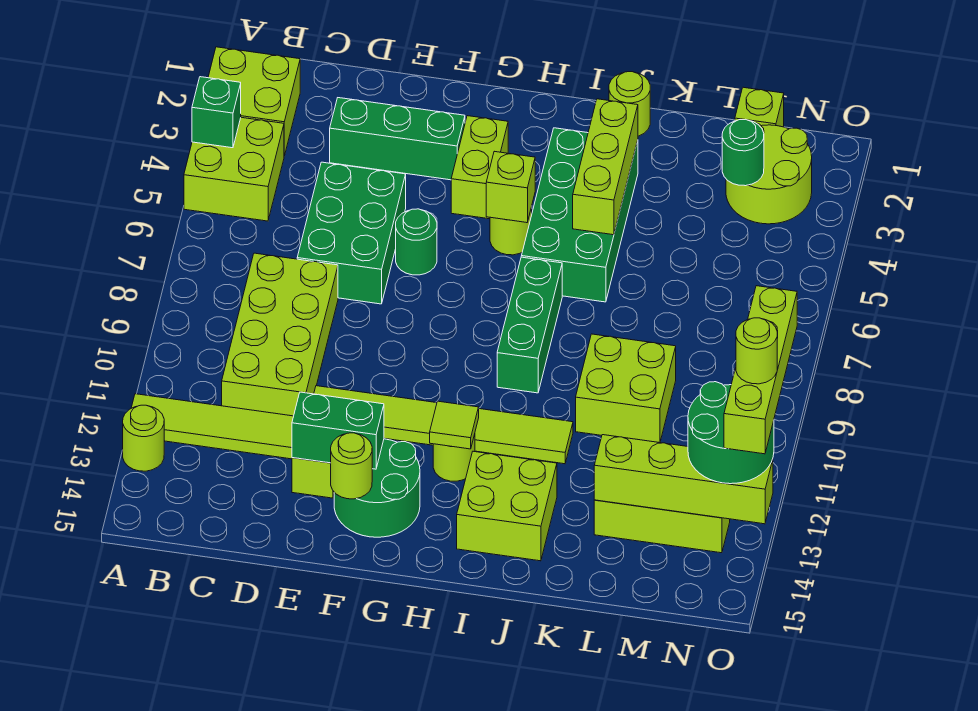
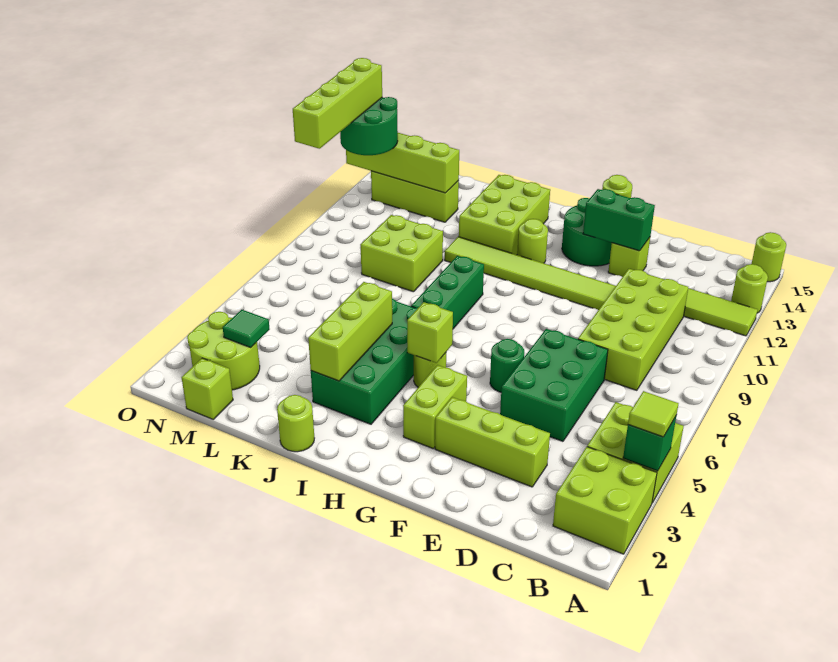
green brick D3:F3 level 1 -> lime brick D3:F3 level 1
lime tile H12 level 2 -> lime tile A4 level 3
lime brick I13:J14 level 1 -> lime brick I12:J14 level 1
green round brick M3 level 2 -> green tile M3 level 2
lime round brick O12 level 5 -> lime round brick A15 level 1

